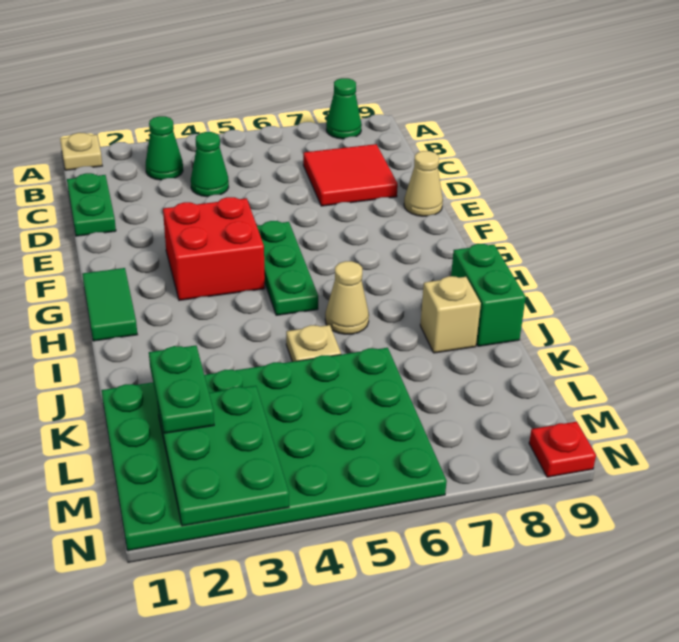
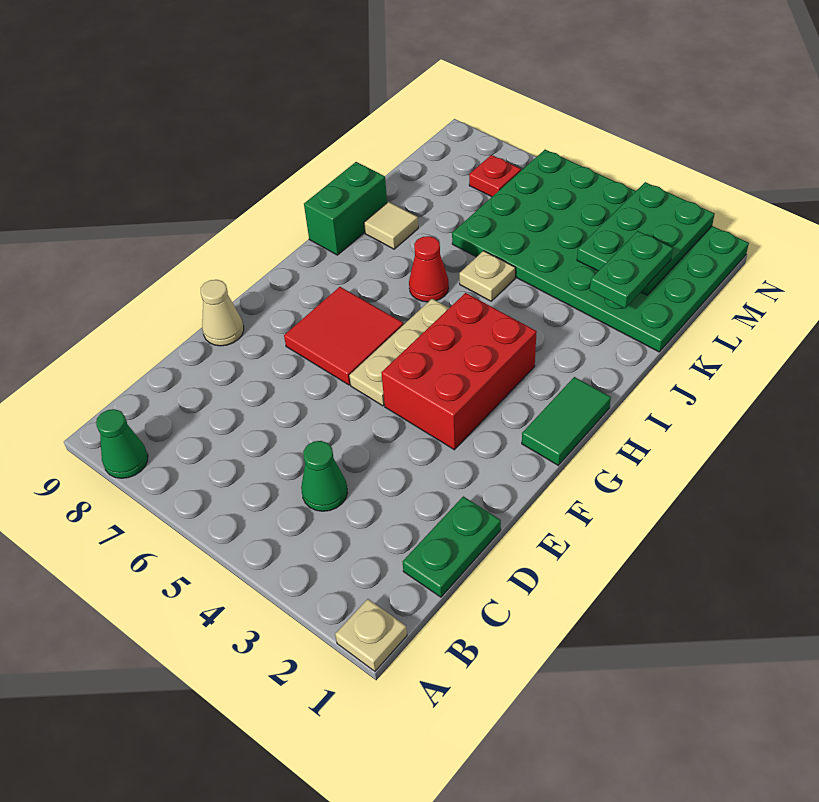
green cone B3 level 1 -> none
red tile C7:D8 level 1 -> red tile F6:G7 level 1
red brick F3:G4 level 1 -> red brick F3:H4 level 1
green plate F5:H5 level 1 -> tan plate F5:H5 level 1
tan cone I6 level 1 -> red cone I6 level 1
tan brick J8 level 1 -> tan tile J8 level 1
red plate N9 level 1 -> red plate M7 level 1

